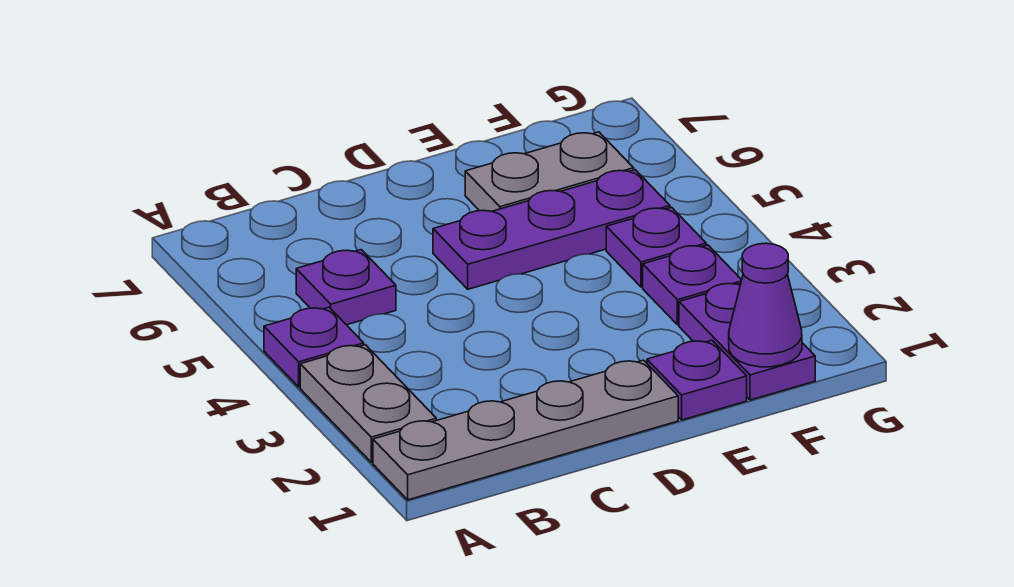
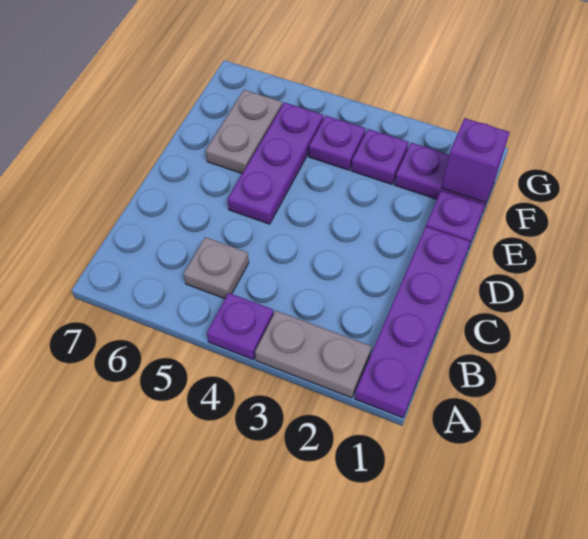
grey plate A1:D1 level 1 -> purple plate A1:D1 level 1
purple plate B5 level 1 -> grey plate B5 level 1
purple cone F1 level 2 -> purple brick F1 level 2

